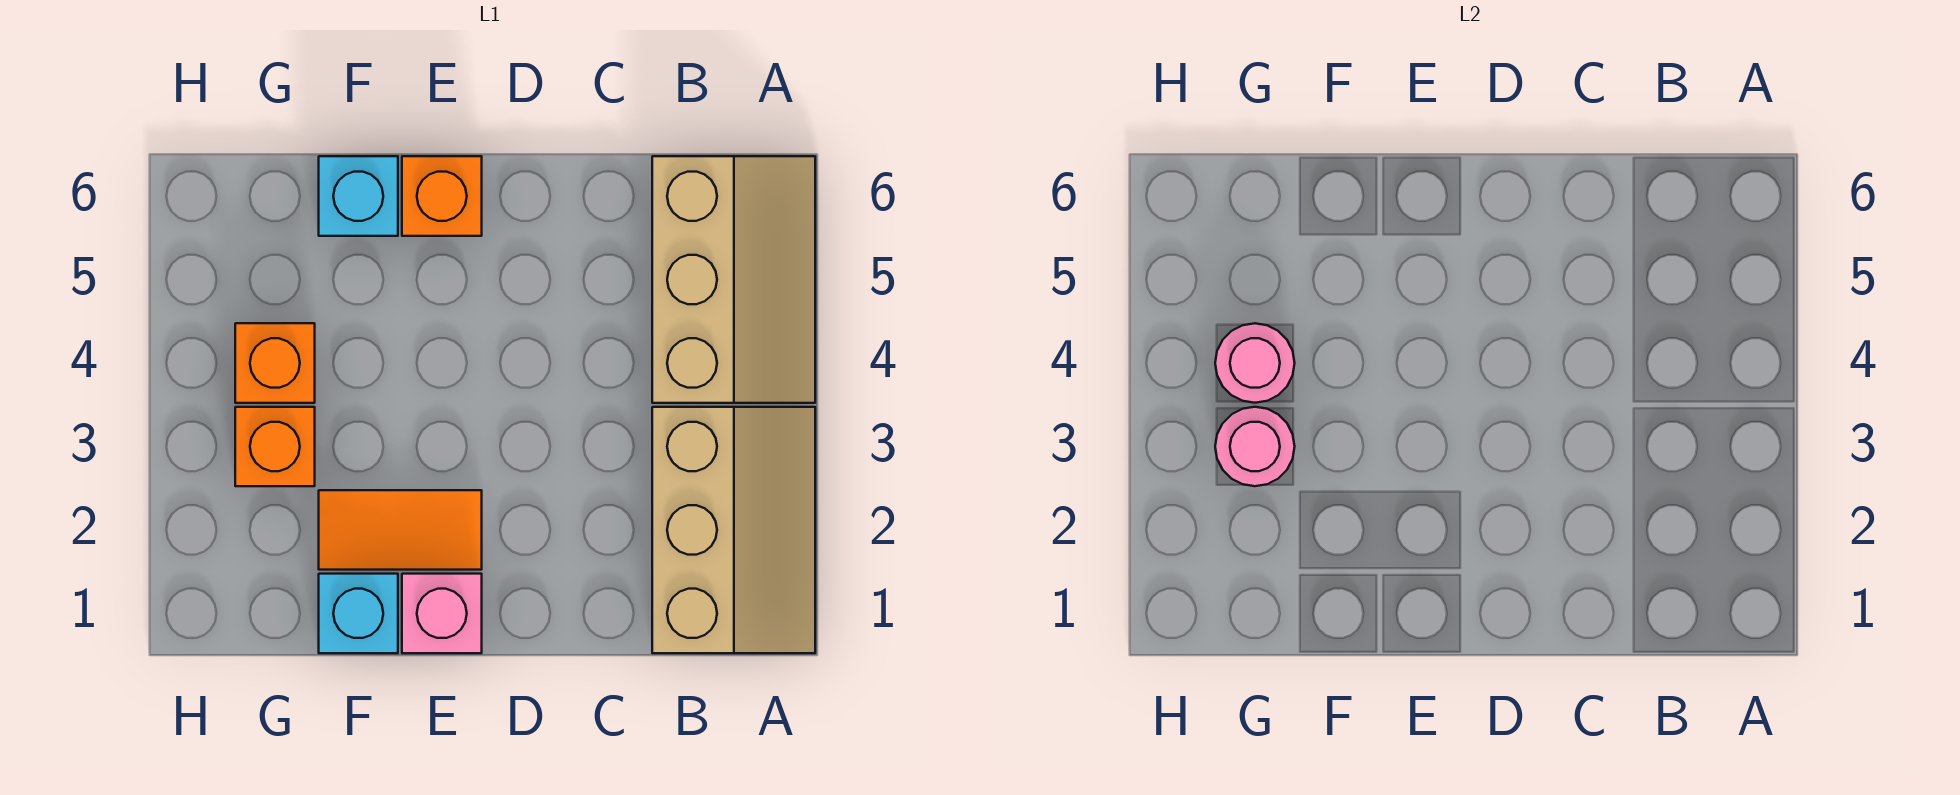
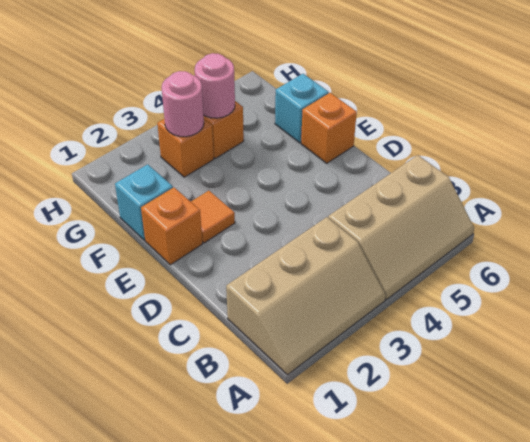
pink brick E1 level 1 -> orange brick E1 level 1
orange tile E2:F2 level 1 -> orange tile E2 level 1

